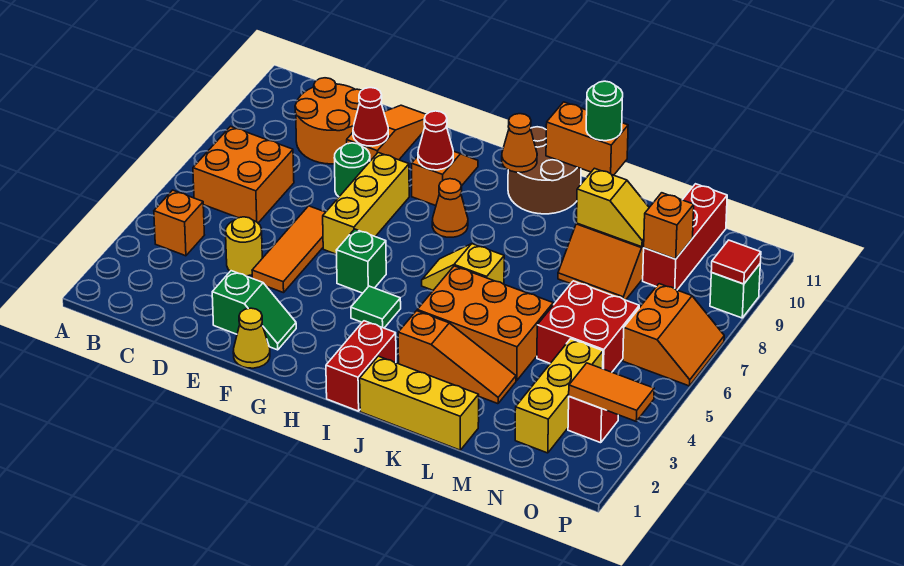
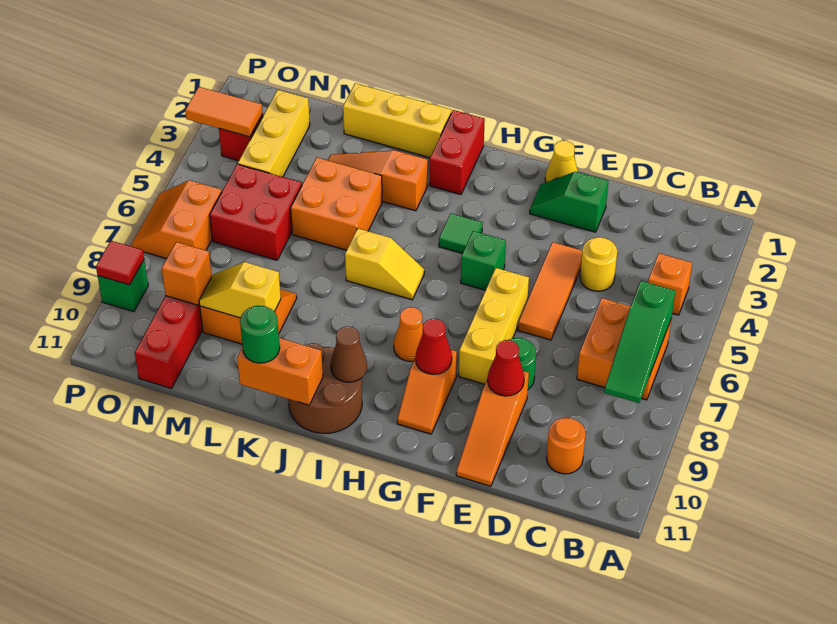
none -> green slope B6:B8 level 2 top 6
orange round brick C9:D10 level 1 -> orange round brick C10 level 1
orange cone I10 level 2 -> brown cone I10 level 2
orange brick J4:L5 level 1 -> orange brick K4:L5 level 1

